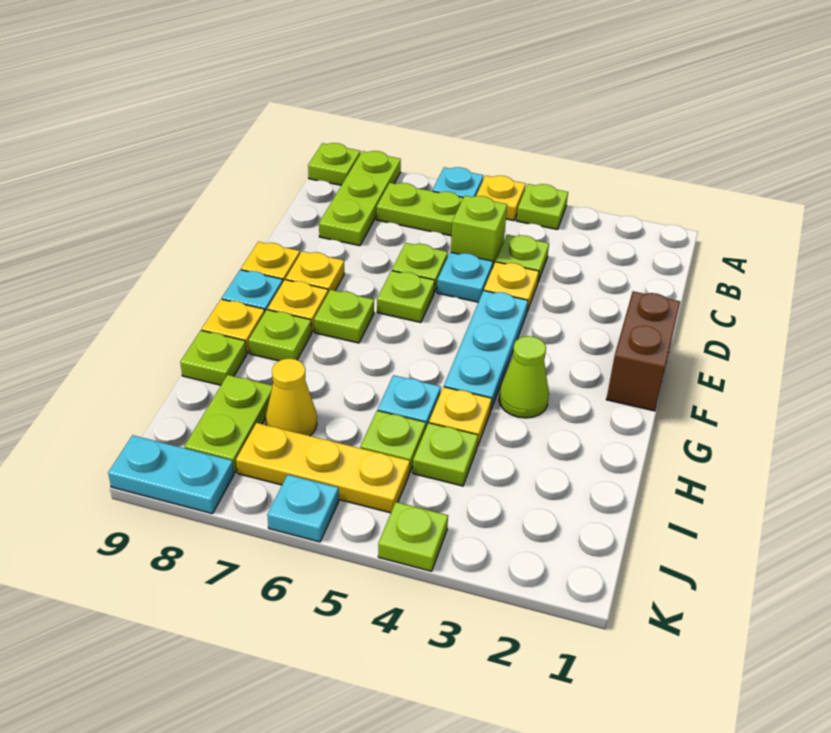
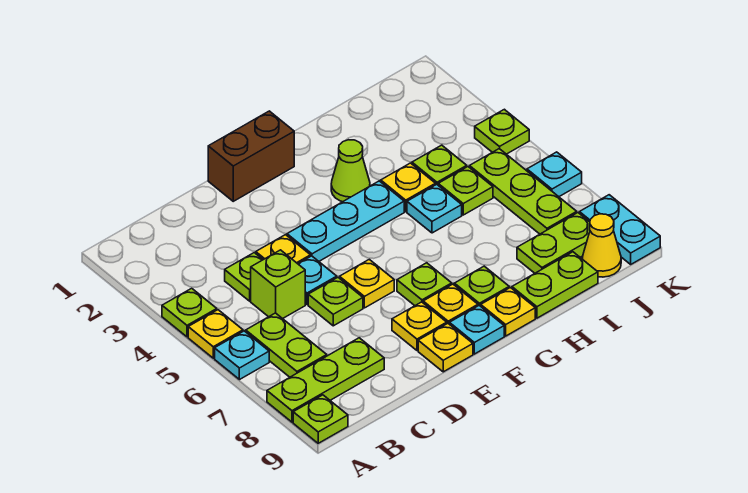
lime plate E6 level 1 -> yellow plate E6 level 1
lime plate H9 level 1 -> lime plate H9:I9 level 1
yellow cone I7 level 1 -> yellow cone J9 level 1
yellow plate J5:J7 level 1 -> lime plate J5:J7 level 1

